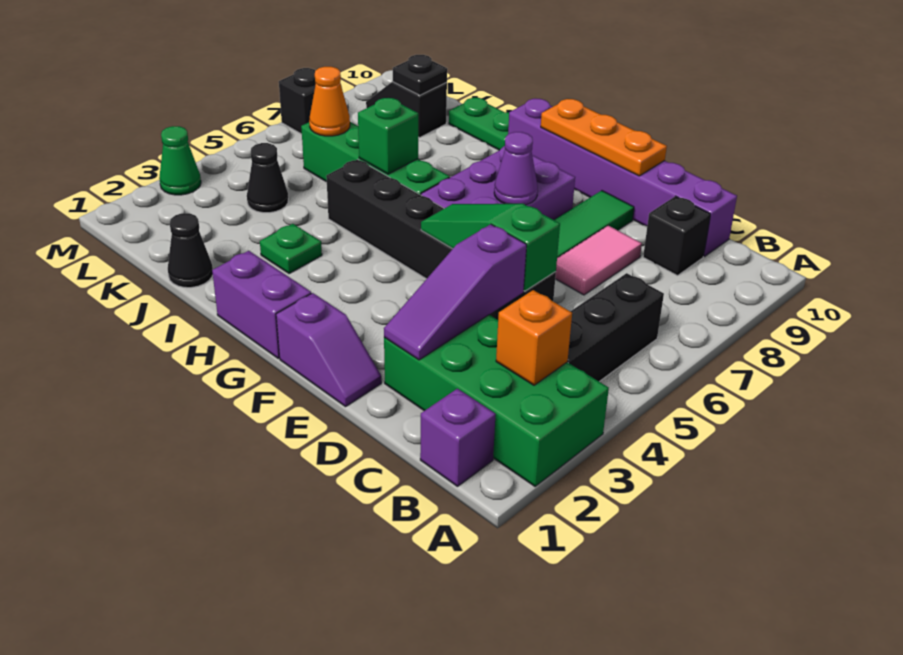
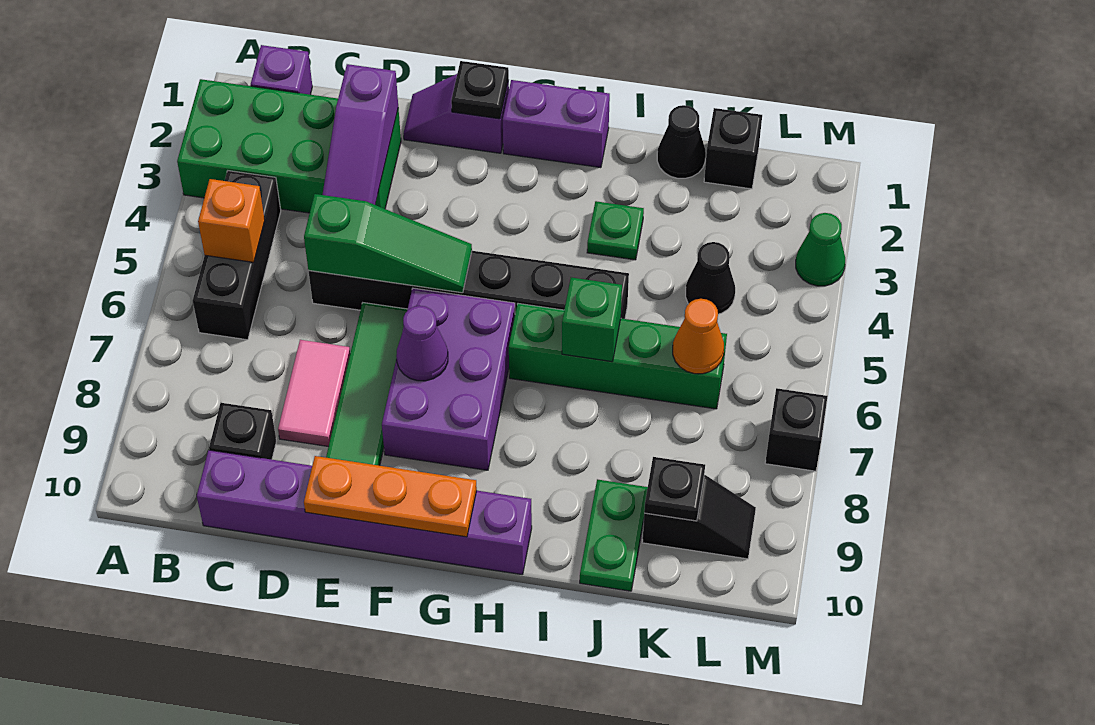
orange brick B3 level 2 -> orange brick B5 level 2
purple slope D2:D4 level 2 top 4 -> purple slope D2:D4 level 2 top 2
none -> black plate F1 level 2
green plate I10:J10 level 1 -> green plate J9:J10 level 1
none -> black brick K1 level 1

